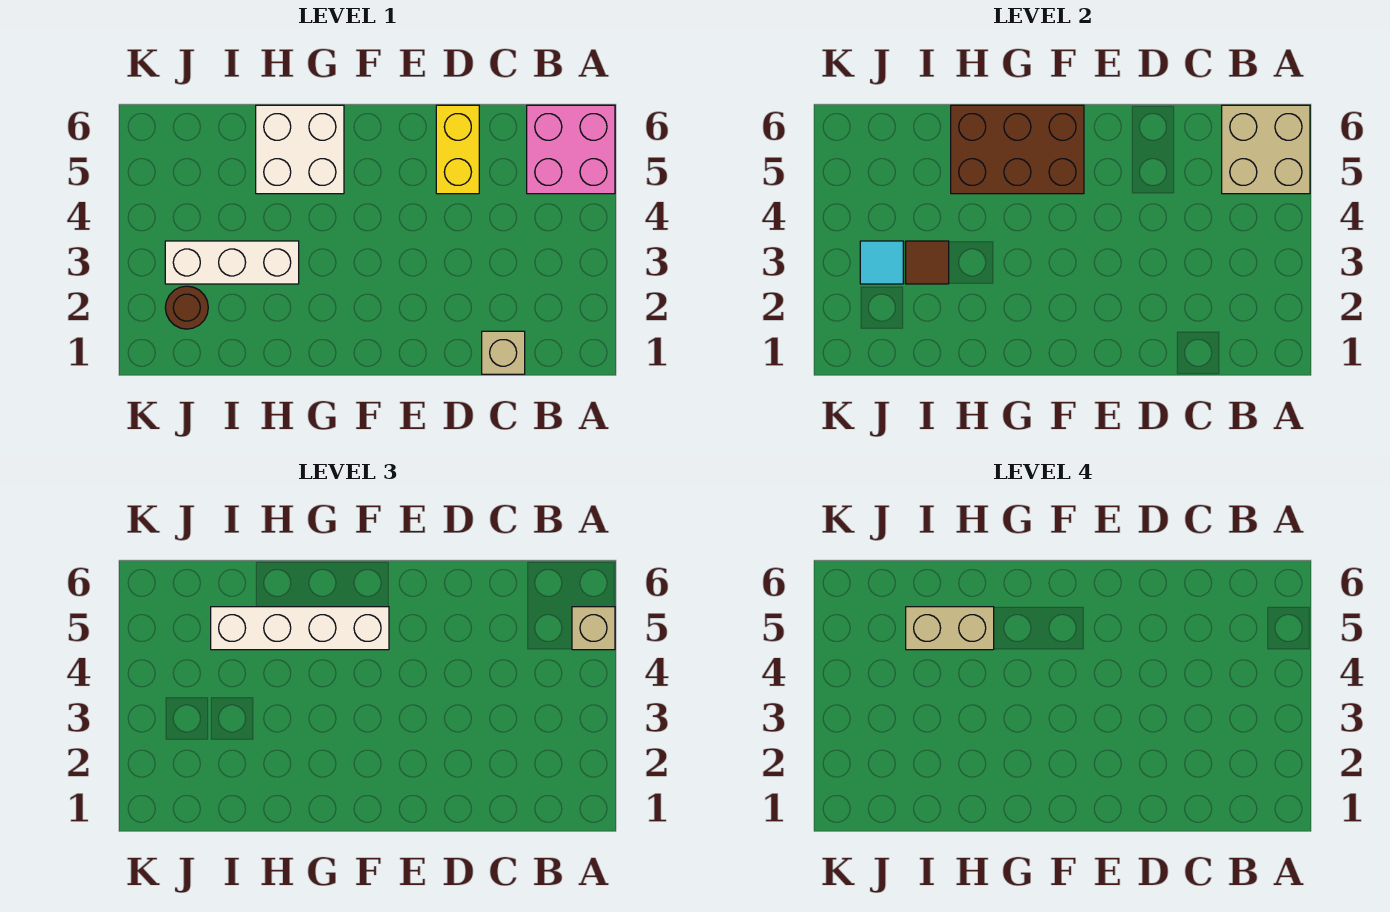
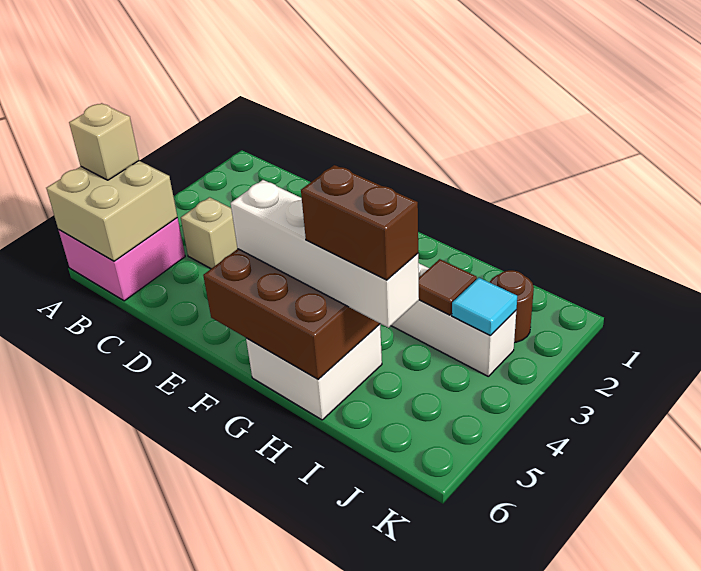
tan brick C1 level 1 -> tan brick C4 level 1
yellow brick D5:D6 level 1 -> none
tan brick H5:I5 level 4 -> brown brick H5:I5 level 4

